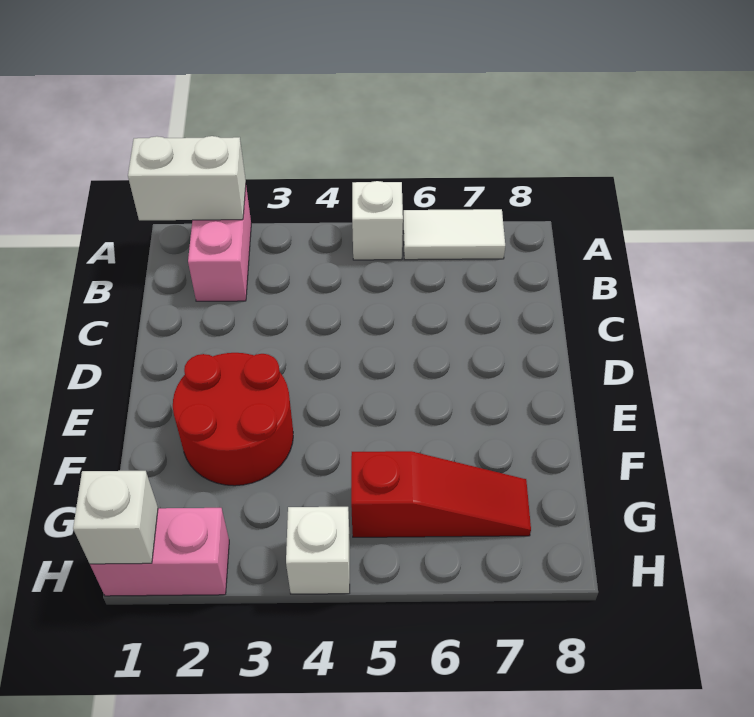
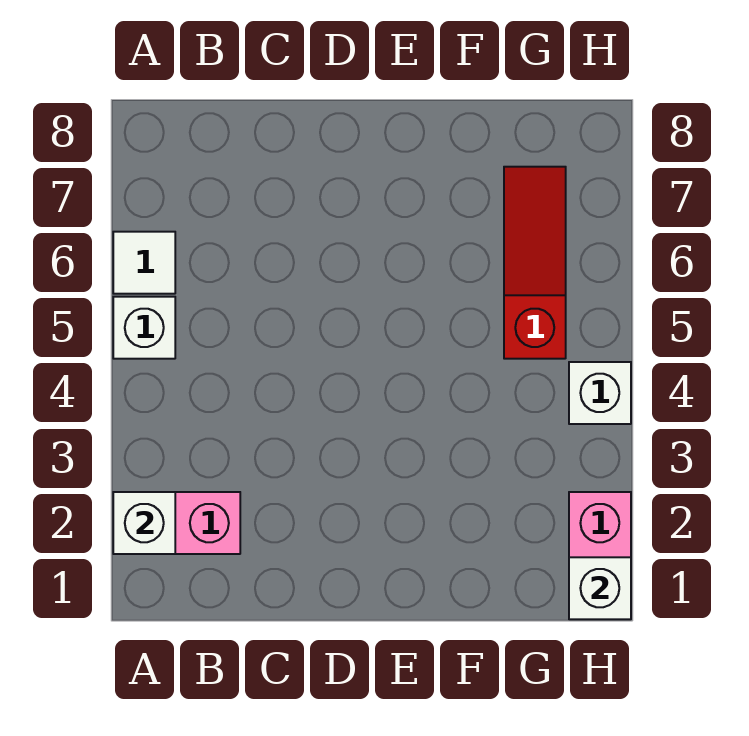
white brick A1:A2 level 2 -> white brick A2 level 2
white tile A6:A7 level 1 -> white tile A6 level 1
red round brick E2:F3 level 1 -> none

